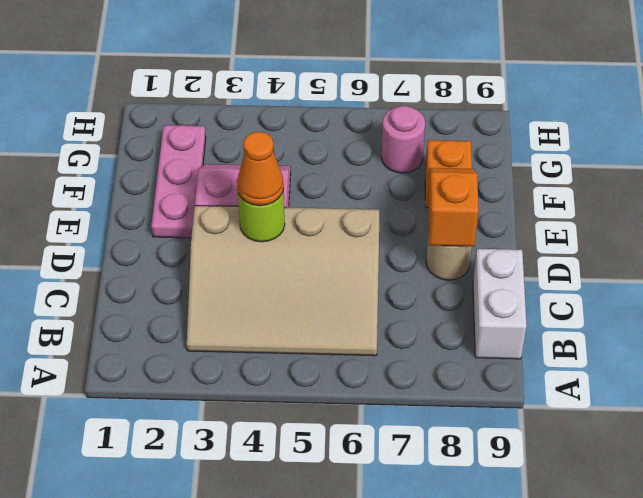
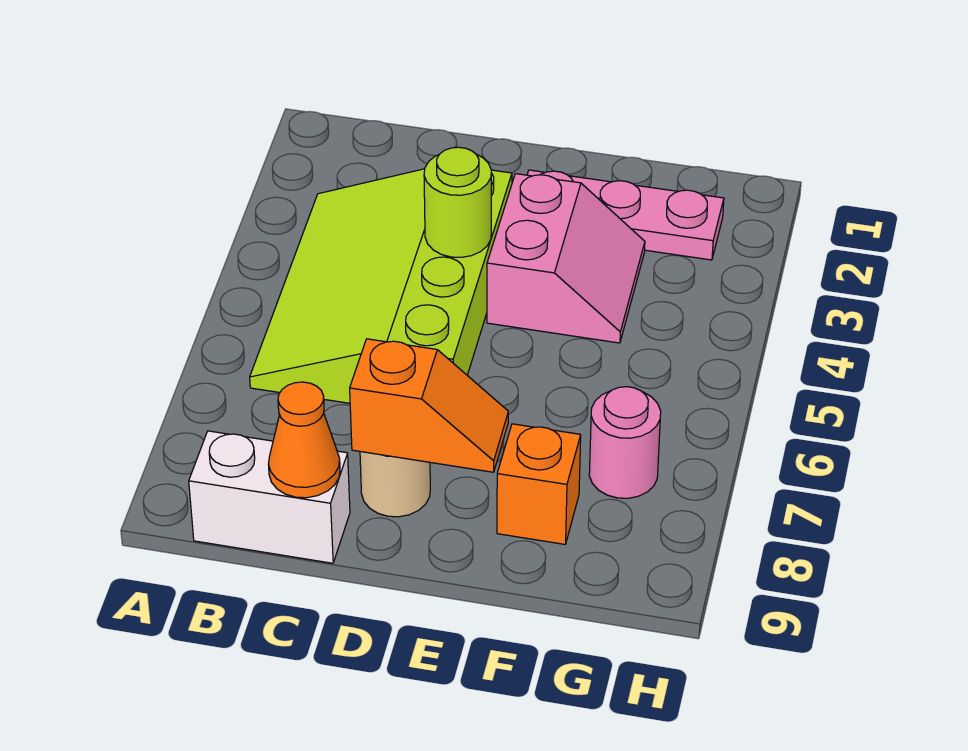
tan slope B3:D6 level 1 top D -> lime slope B3:D6 level 1 top D
orange cone D4 level 3 -> orange cone C9 level 2

